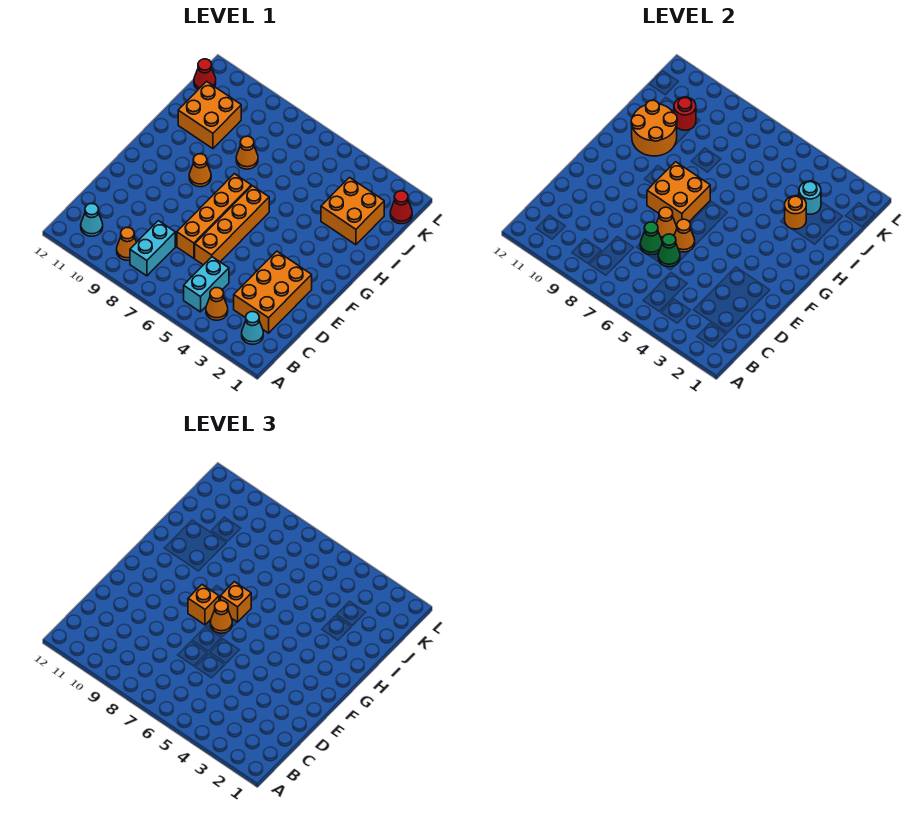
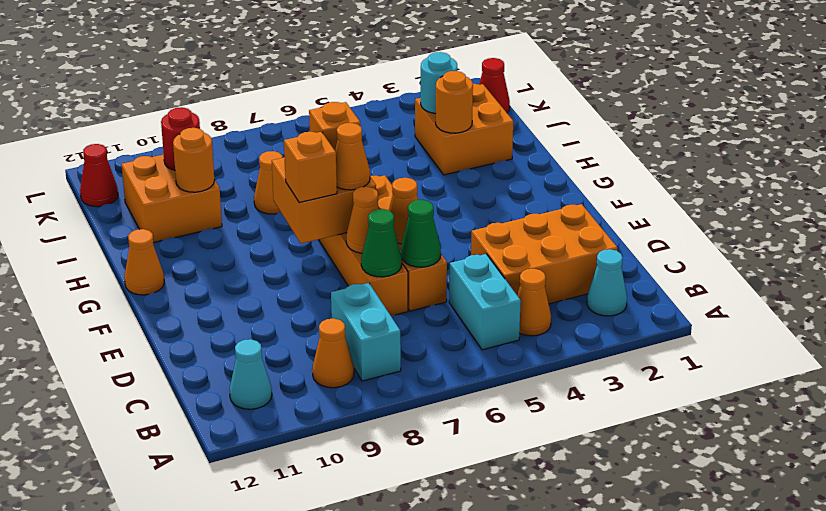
orange brick C2:E3 level 1 -> orange brick C2:D4 level 1
orange cone G9 level 1 -> orange cone G12 level 1
orange round brick H10:I11 level 2 -> orange round brick I10 level 2

